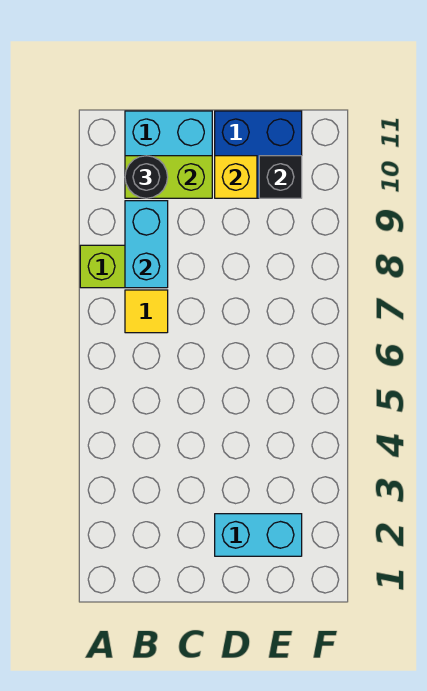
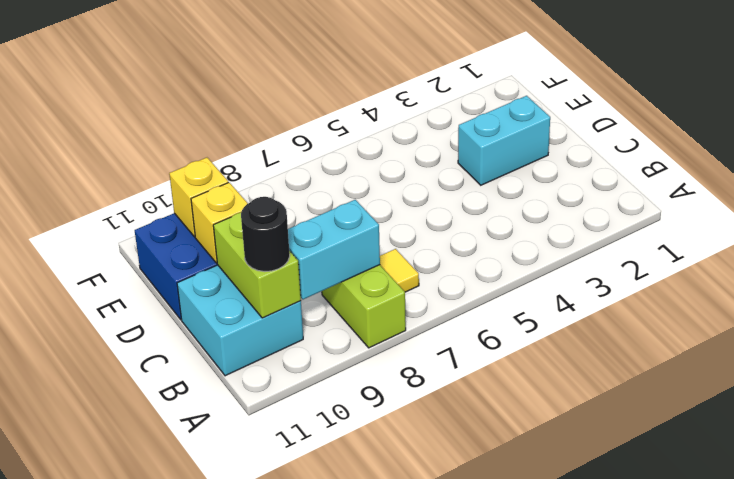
cyan brick D2:E2 level 1 -> cyan brick D2:D3 level 1
black brick E10 level 2 -> yellow brick E10 level 2

